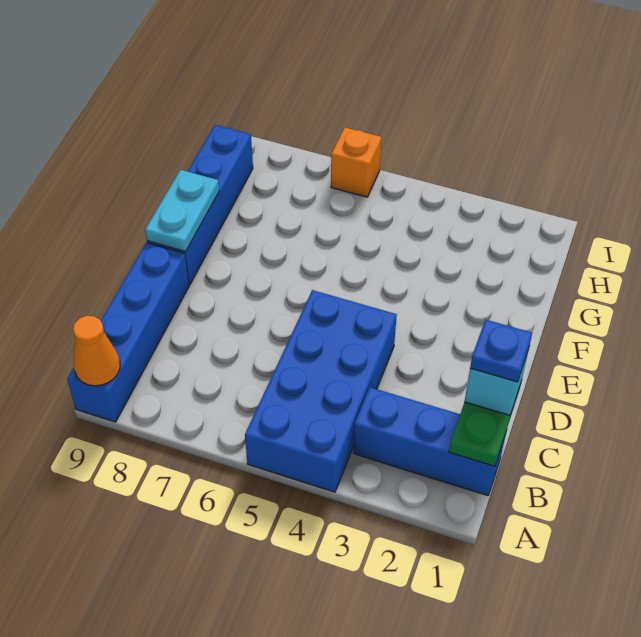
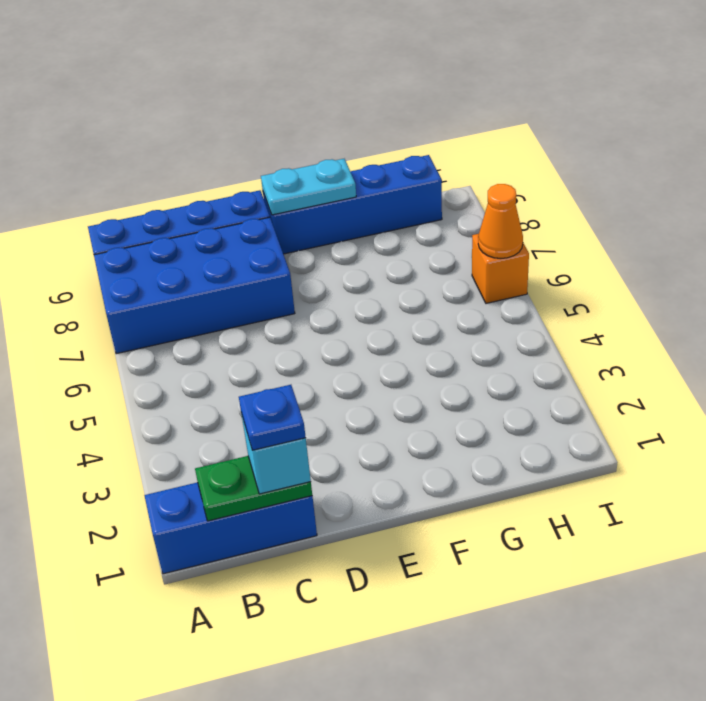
blue brick A4:D5 level 1 -> blue brick A7:D8 level 1
orange cone A9 level 2 -> orange cone I6 level 2
blue brick B1:B3 level 1 -> blue brick A1:C1 level 1

